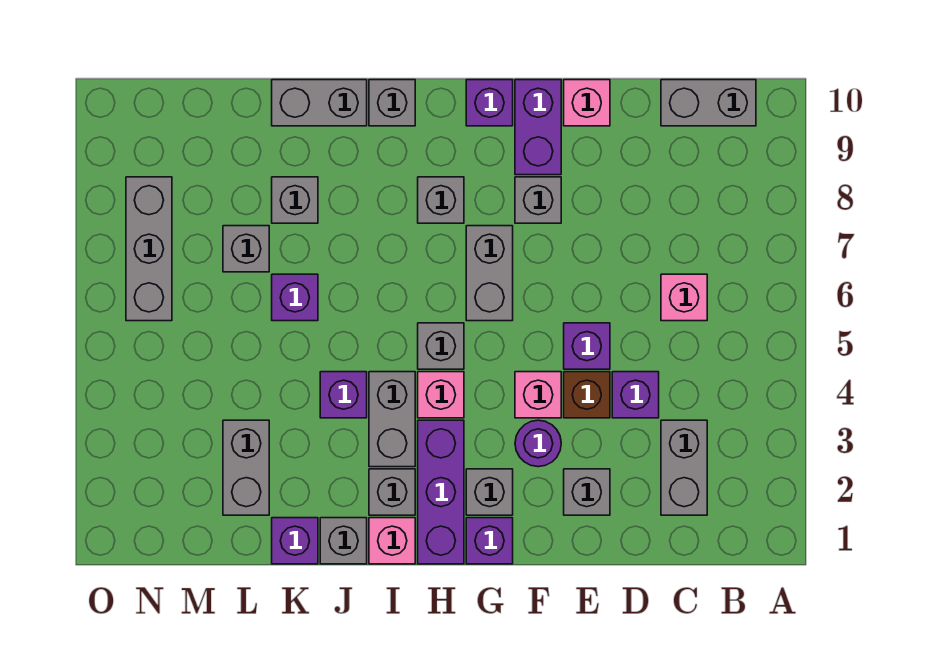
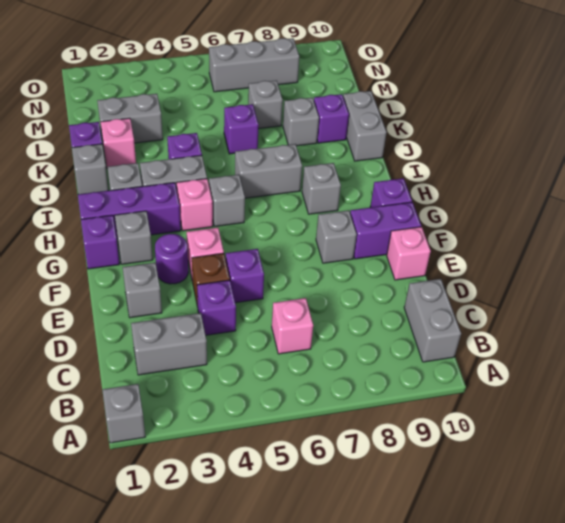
grey brick G6:G7 level 1 -> grey brick I6:I7 level 1
pink brick I1 level 1 -> pink brick K2 level 1
grey brick I10 level 1 -> grey brick A1 level 1
none -> purple brick K9 level 1

